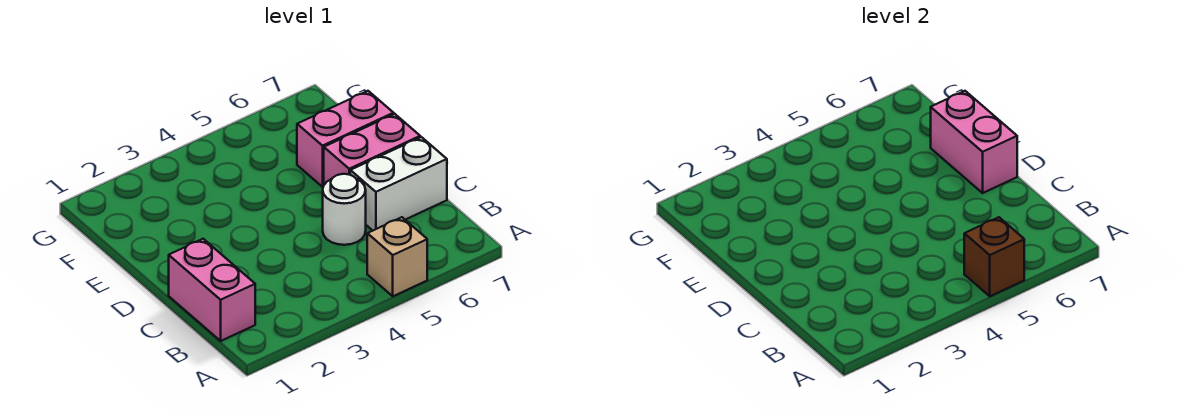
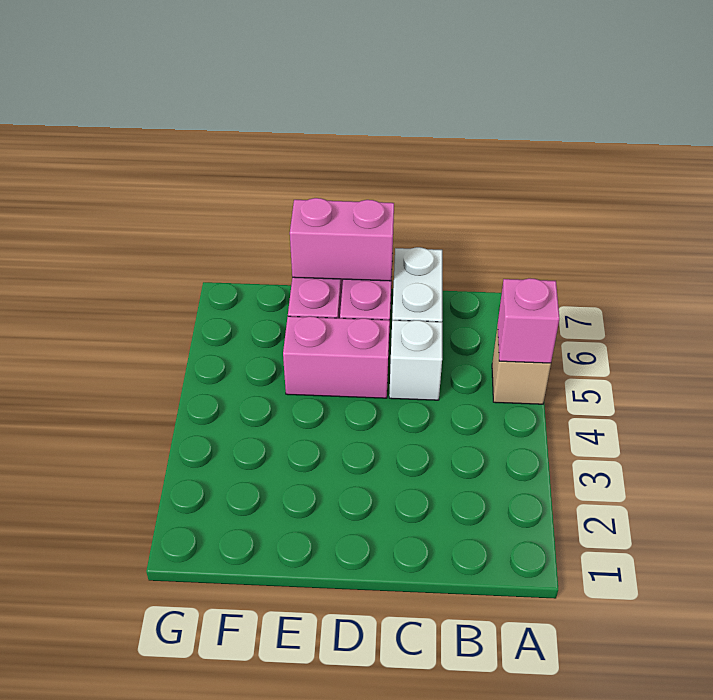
brown brick A5 level 2 -> pink brick A5 level 2
pink brick B1:C1 level 1 -> pink brick D5:E5 level 1
white round brick C5 level 1 -> white brick C5 level 1

